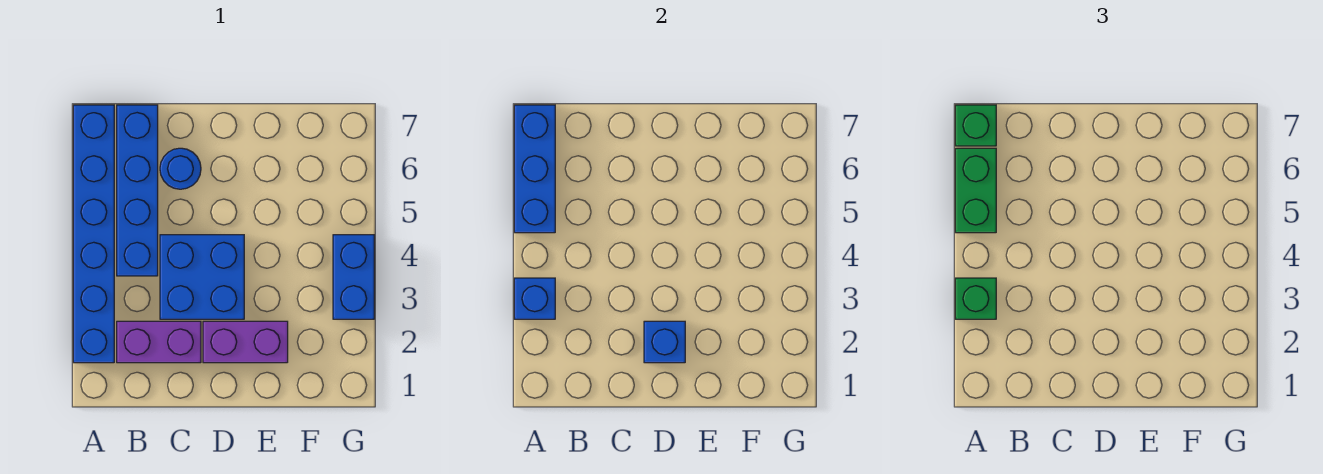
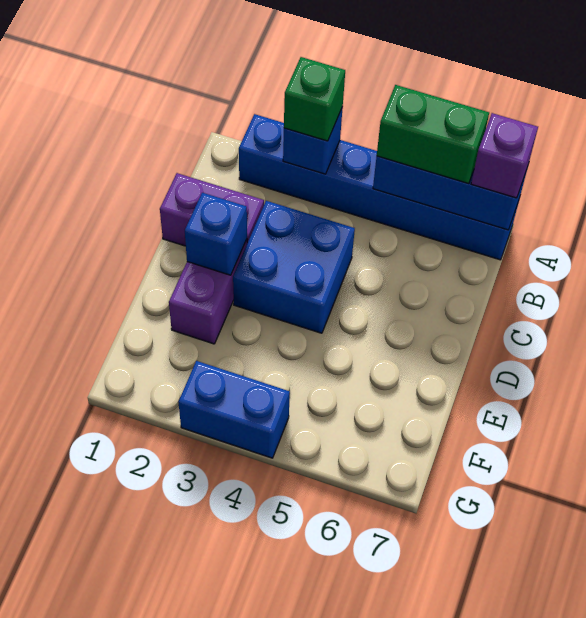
green brick A7 level 3 -> purple brick A7 level 3
purple brick B2:C2 level 1 -> purple brick C1:C2 level 1
blue brick B4:B7 level 1 -> none
blue round brick C6 level 1 -> none

